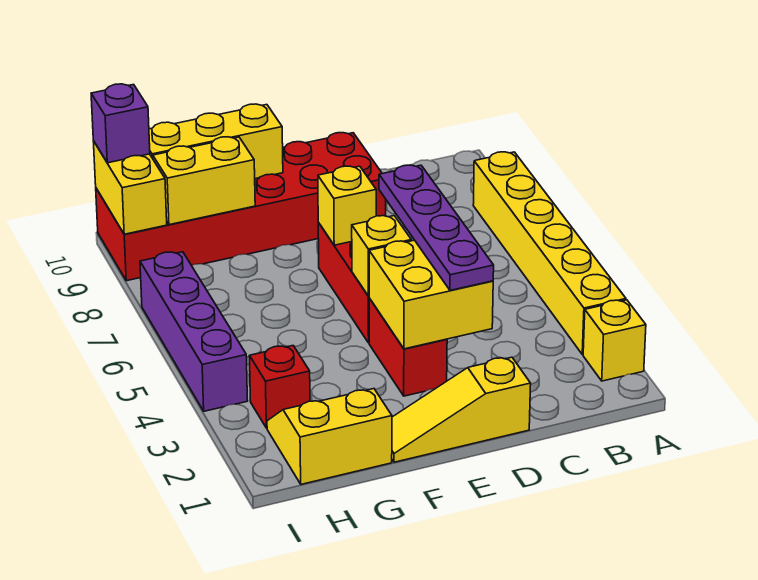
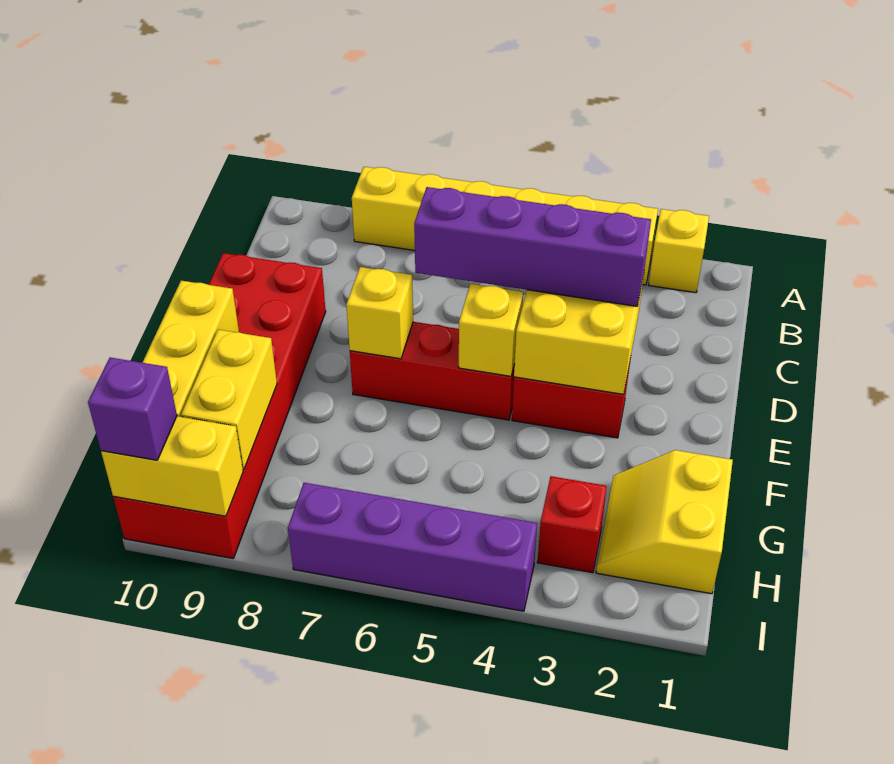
yellow slope D1:F1 level 1 top D -> none
purple plate D3:D6 level 3 -> purple brick D3:D6 level 3

